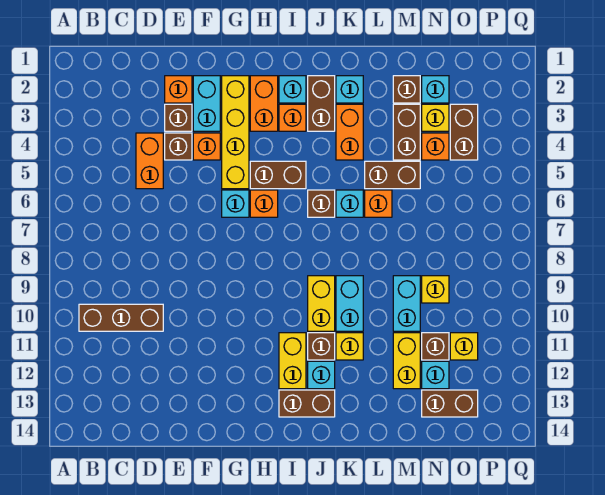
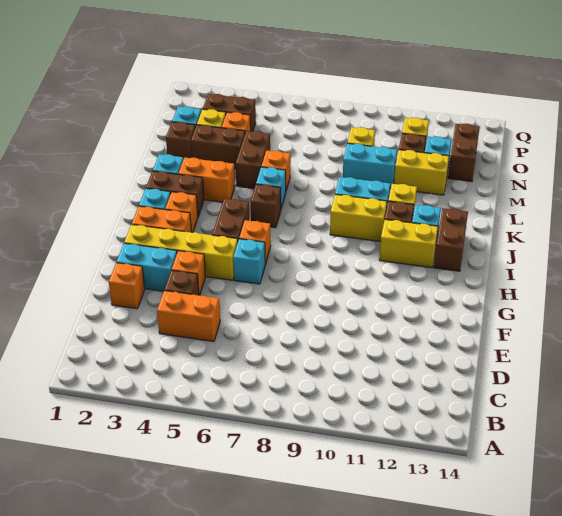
brown brick B10:D10 level 1 -> none
brown brick E3 level 1 -> none

